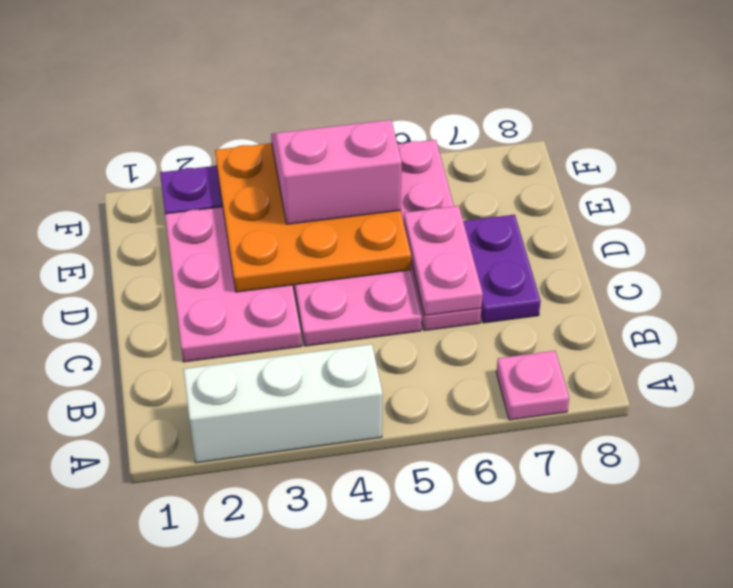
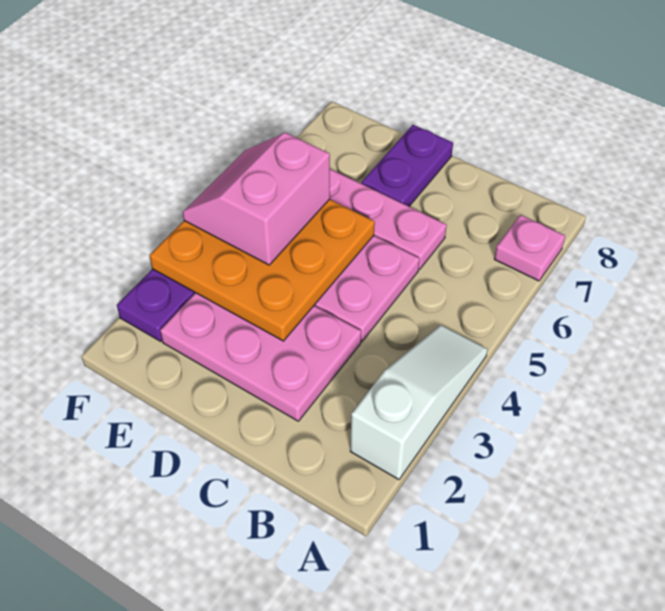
white brick A2:A4 level 1 -> white slope A2:A4 level 1 top 2
pink plate C6:D6 level 2 -> none
purple plate C7:D7 level 1 -> purple plate D7:D8 level 1

